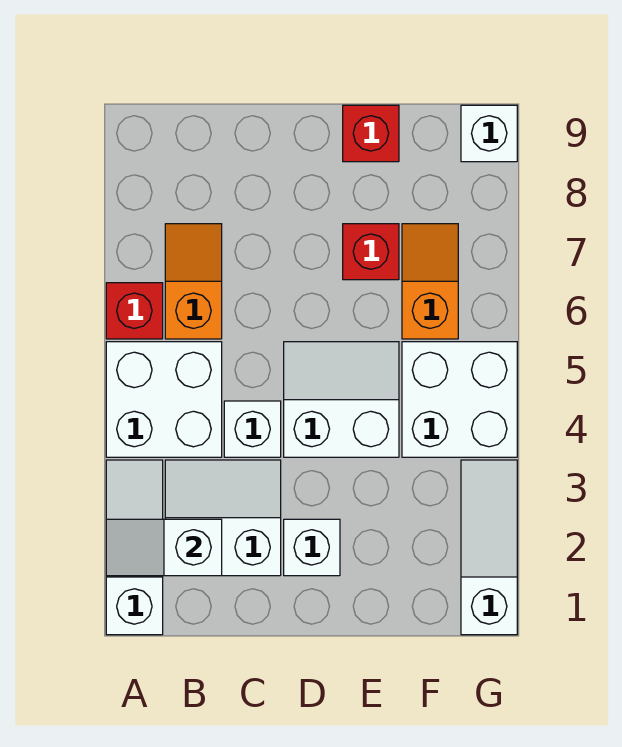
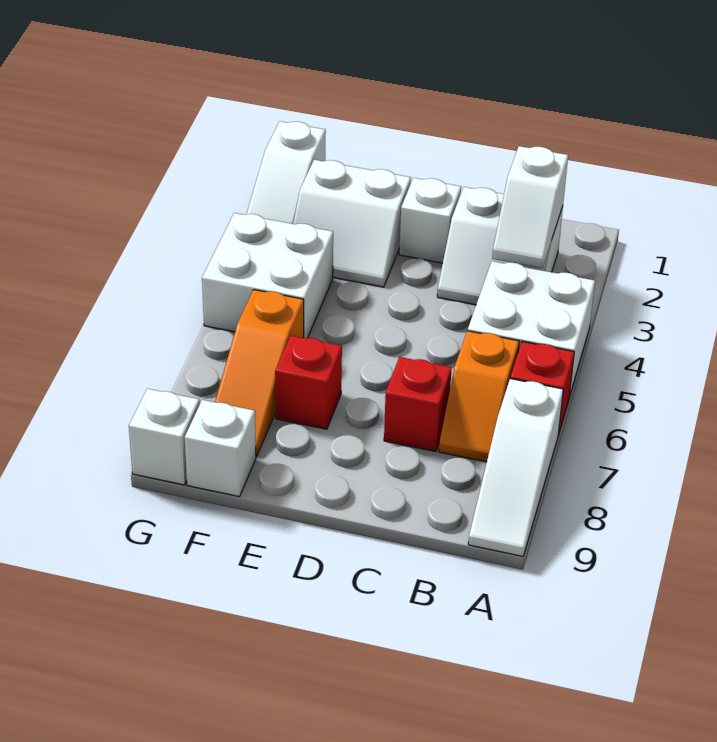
white slope A1:A3 level 1 top 1 -> white slope A7:A9 level 1 top 7
white slope A2:B2 level 2 top B -> white slope B2:B3 level 2 top 2
white brick C4 level 1 -> white brick F9 level 1
white slope D4:E5 level 1 top 4 -> white slope E2:F3 level 1 top 2
red brick E9 level 1 -> red brick C7 level 1
orange slope F6:F7 level 1 top 6 -> orange slope F6:F8 level 1 top 6

